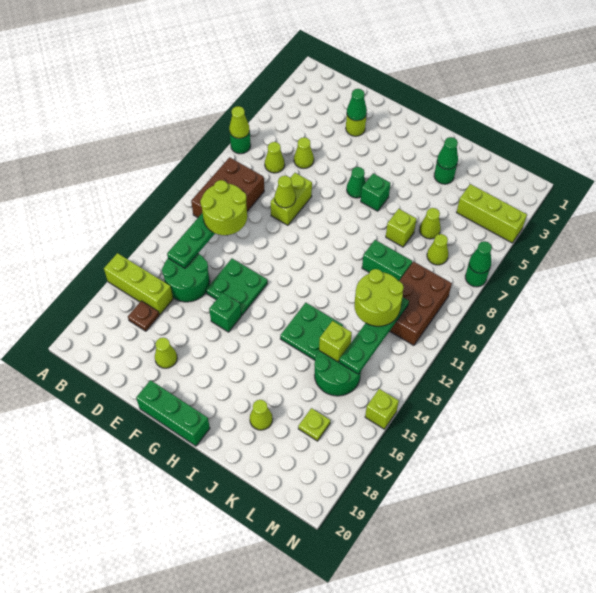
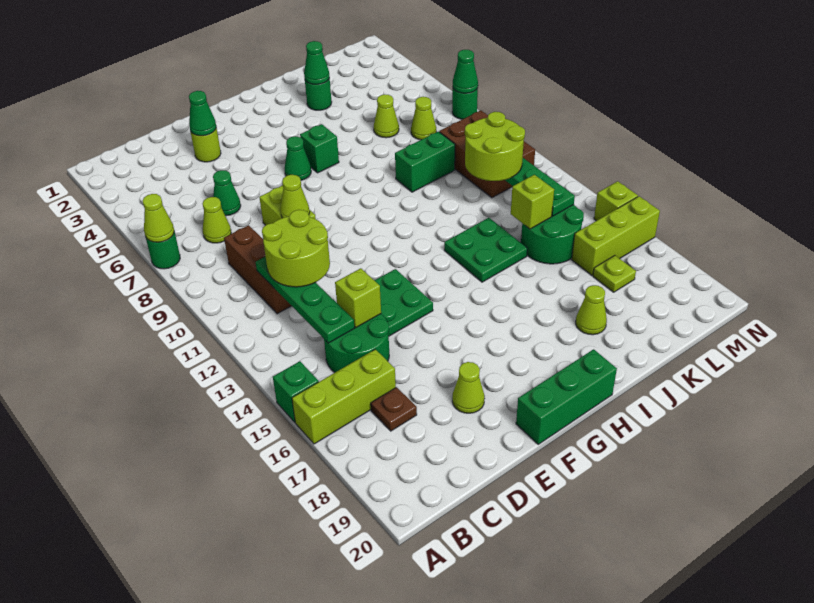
brown brick B9:C11 level 1 -> brown brick C9:C11 level 1
lime cone D6 level 1 -> green cone D6 level 1
green brick F15 level 1 -> green brick A15 level 1
lime brick J7 level 1 -> lime brick D14 level 2
lime brick L4:N4 level 1 -> lime brick L16:N16 level 1

